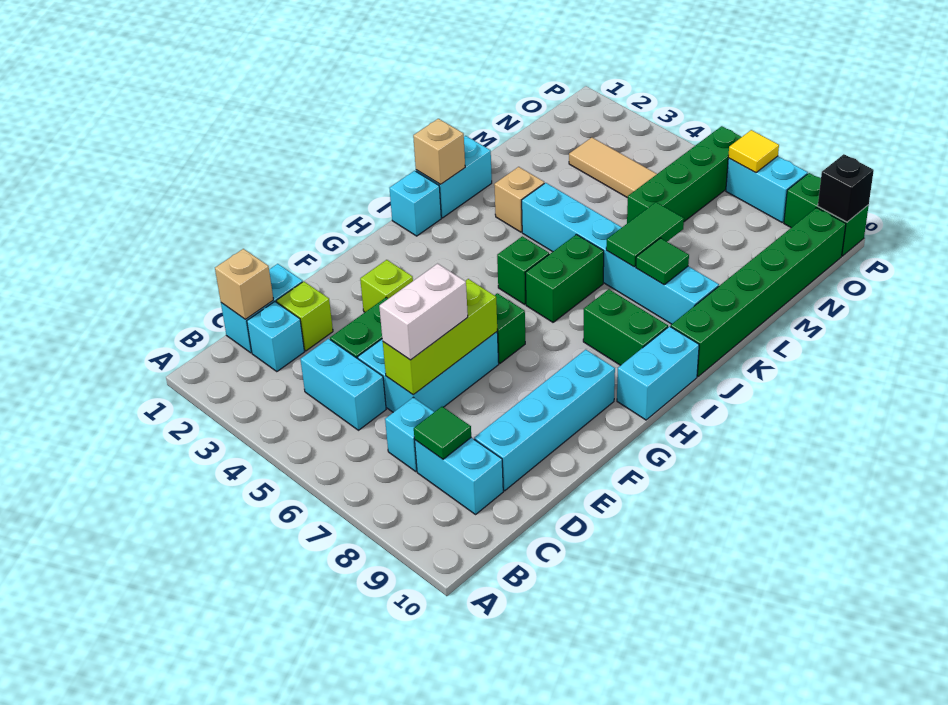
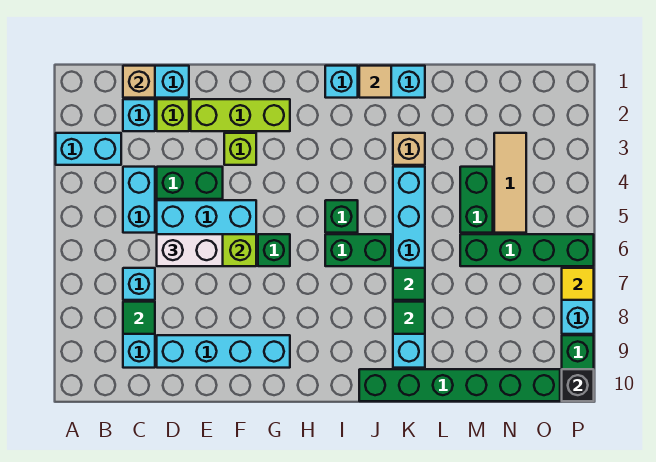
none -> lime brick E2:G2 level 1
cyan brick H10:I10 level 1 -> cyan brick A3:B3 level 1
green brick I8:I9 level 1 -> green brick M4:M5 level 1
tan brick J1 level 2 -> tan tile J1 level 2
green tile K7:L7 level 2 -> green tile K7 level 2

